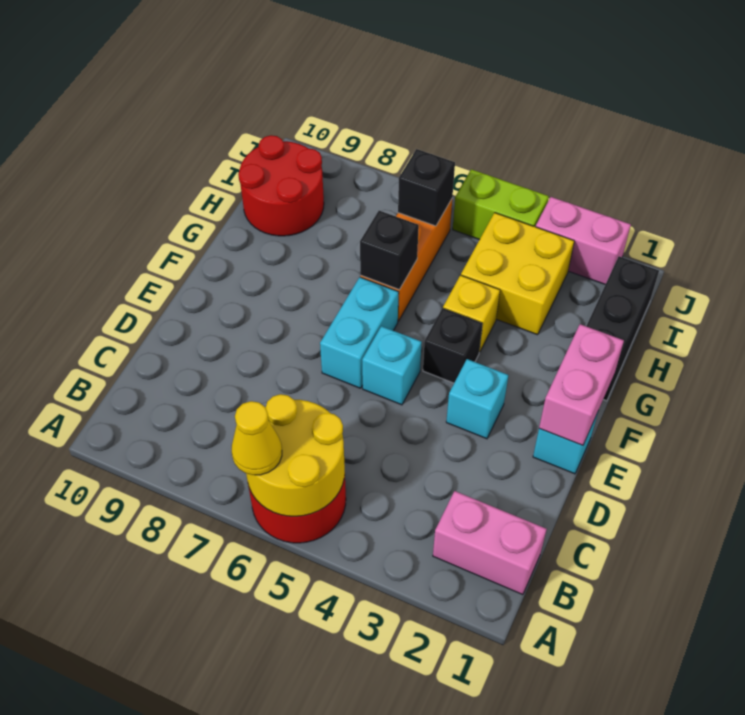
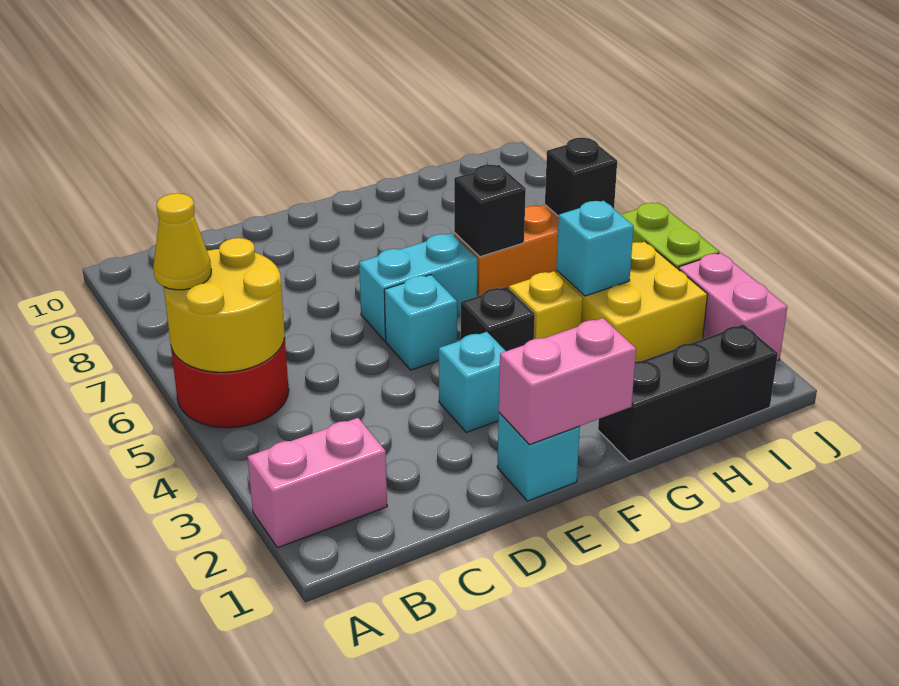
pink brick B1:B2 level 1 -> pink brick A2:B2 level 1
none -> cyan brick H4 level 2
red round brick H9:I10 level 1 -> none

